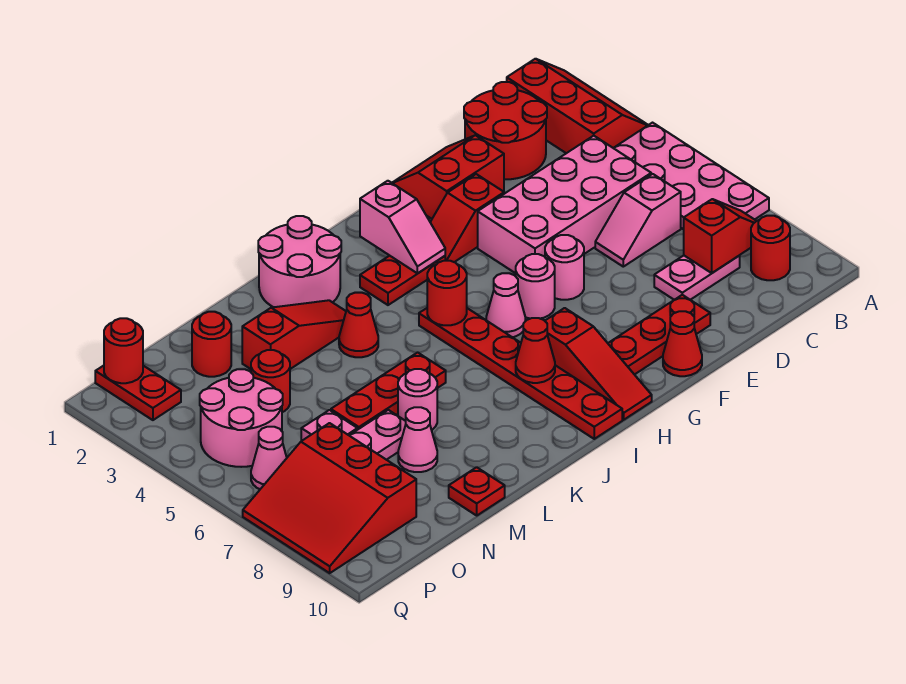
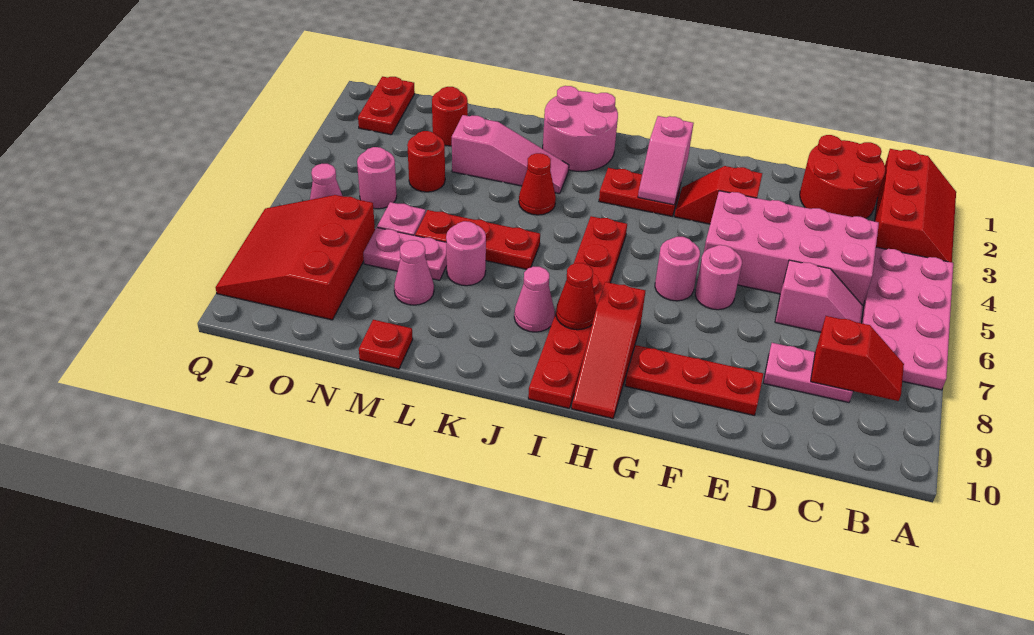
red round brick B9 level 1 -> none
pink slope C6:D6 level 1 top C -> pink slope C6:D6 level 1 top D
red slope E1:F2 level 1 top 2 -> none
red cone F10 level 1 -> none
pink cone H6 level 1 -> pink cone J8 level 1
red round brick I5 level 2 -> none
red slope K3:M3 level 1 top M -> pink slope K3:M3 level 1 top M
pink round brick O4:P5 level 1 -> pink round brick O5 level 1
red round brick P1 level 2 -> none

